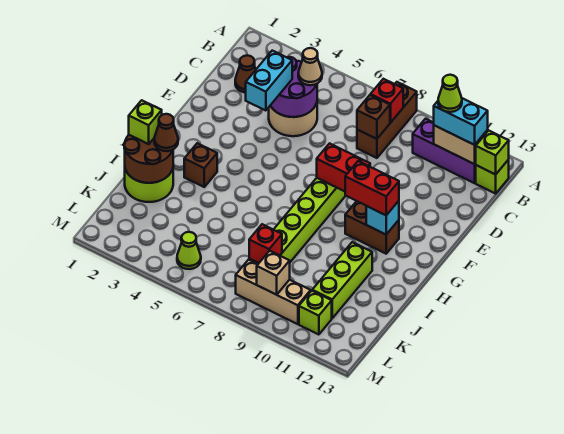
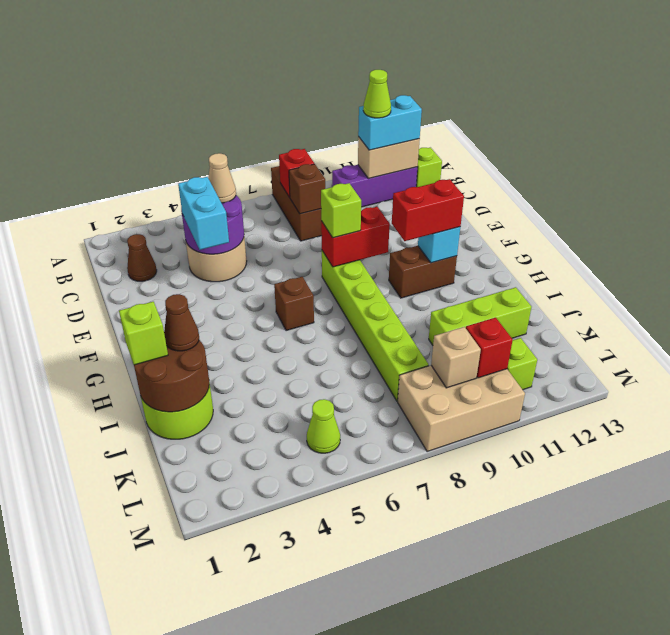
lime brick B13 level 2 -> lime brick F8 level 3
brown brick H3 level 1 -> brown brick G6 level 1
lime brick I11:K11 level 1 -> lime brick J10:J12 level 1
red brick K8 level 2 -> red brick L10 level 2
tan brick L8:L10 level 1 -> tan brick L8:M10 level 1

